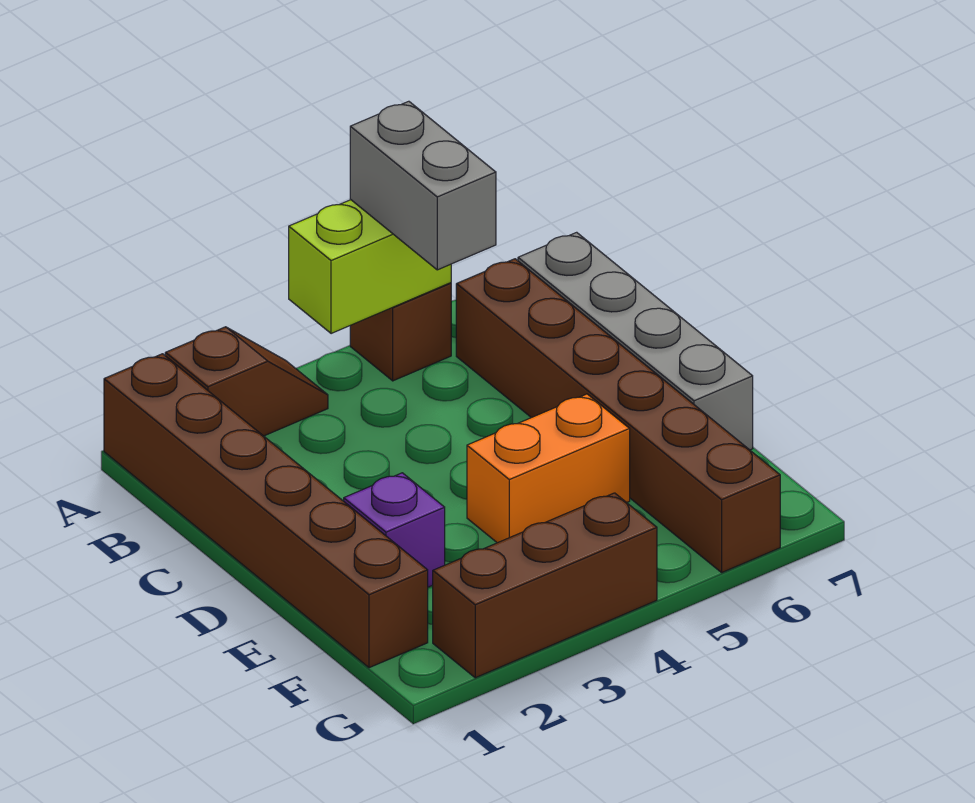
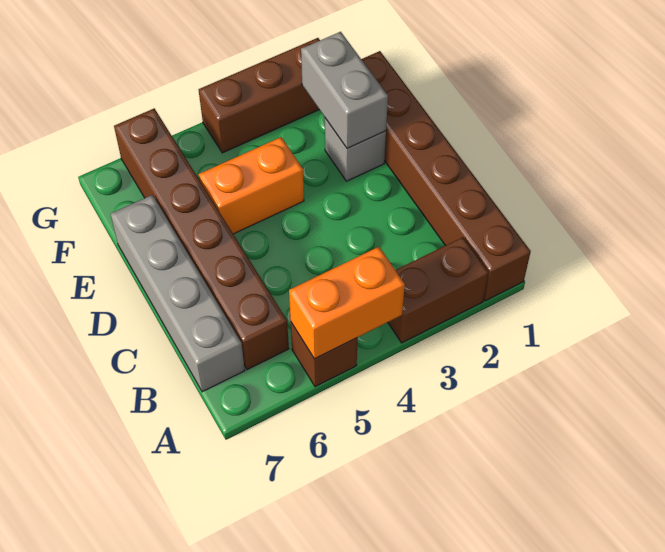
brown slope A2:A3 level 1 top 2 -> brown brick A2:A3 level 1
lime brick A4:A5 level 2 -> orange brick A4:A5 level 2
grey brick A5:B5 level 3 -> grey brick E2:F2 level 2
purple brick E2 level 1 -> grey brick E2 level 1

